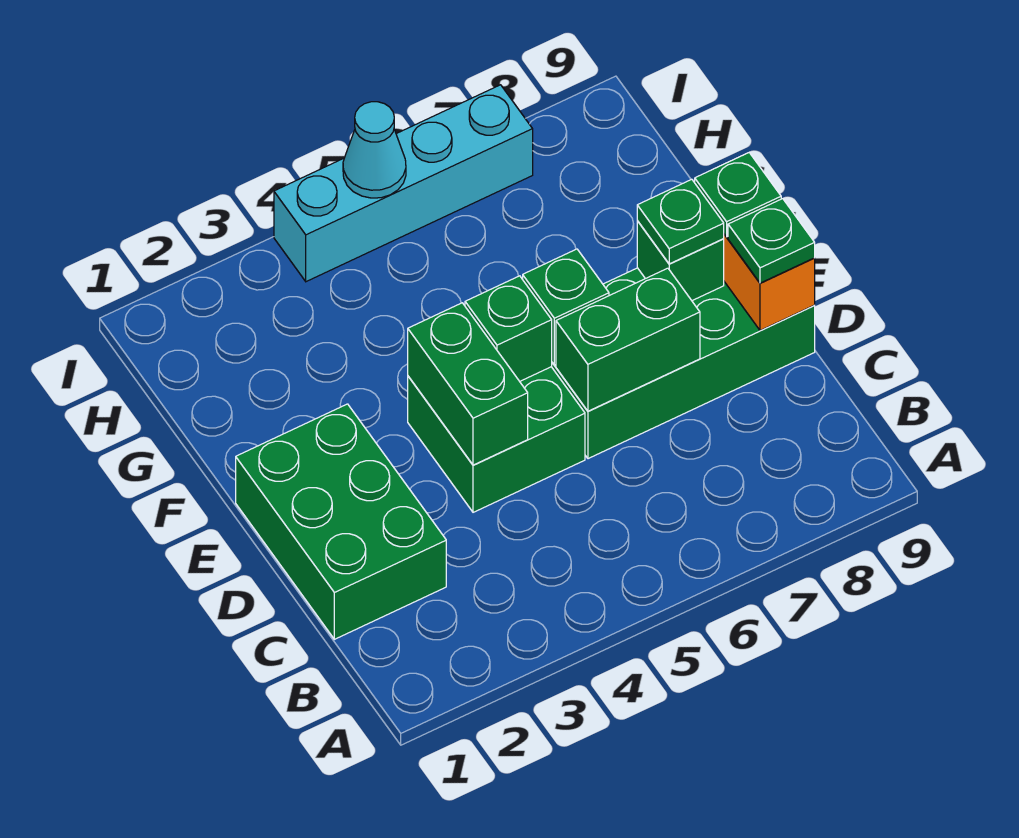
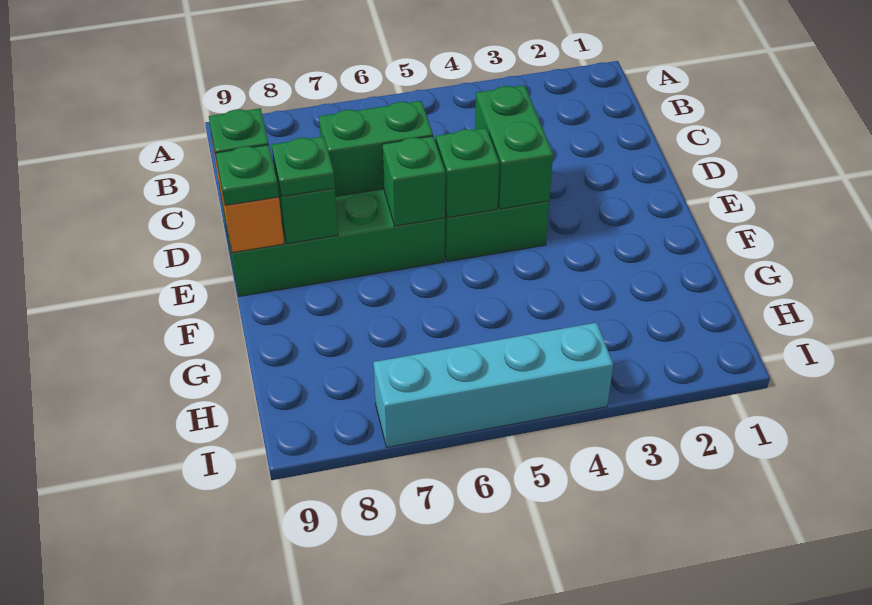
green brick C1:E2 level 1 -> none
cyan cone I5 level 2 -> none

